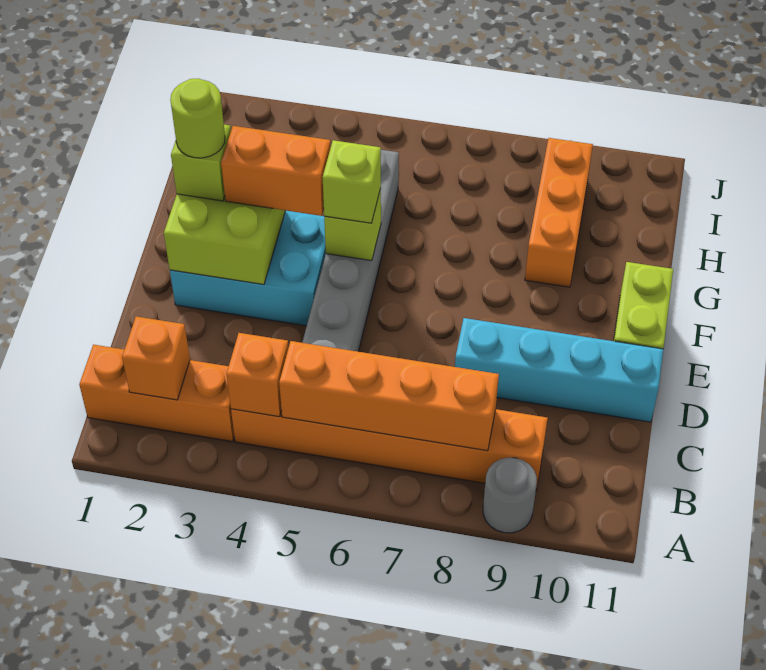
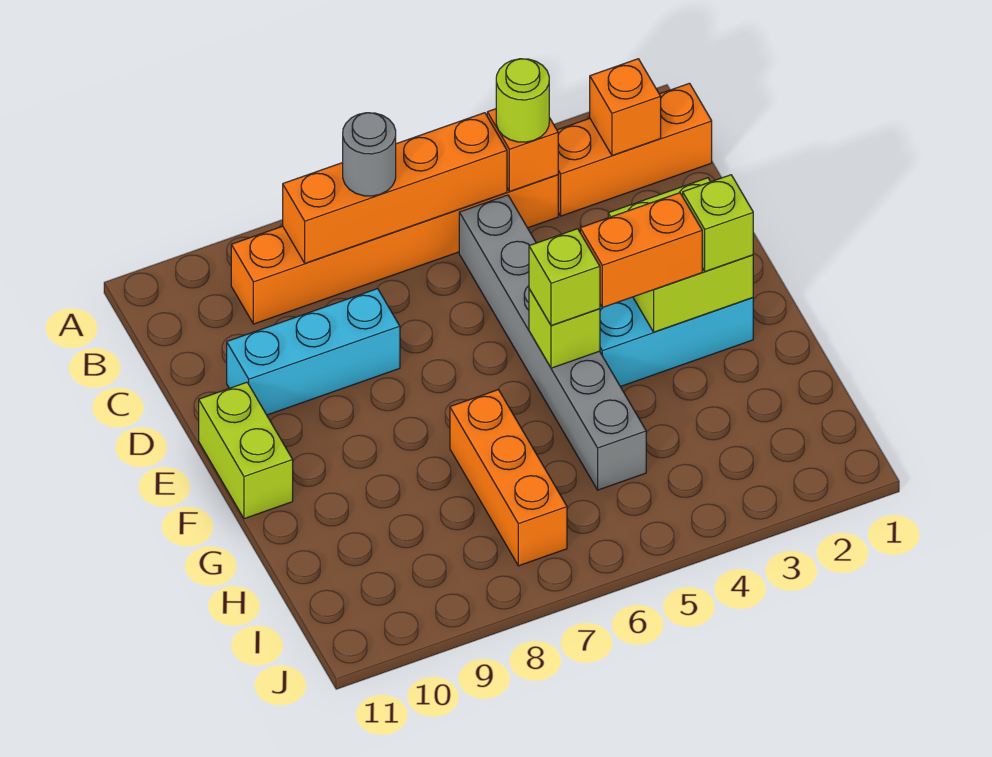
grey round brick A9 level 1 -> grey round brick B7 level 3
cyan brick D8:D11 level 1 -> cyan brick D8:D10 level 1
lime round brick F2 level 4 -> lime round brick B4 level 3
orange brick G9:I9 level 1 -> orange brick G7:I7 level 1

